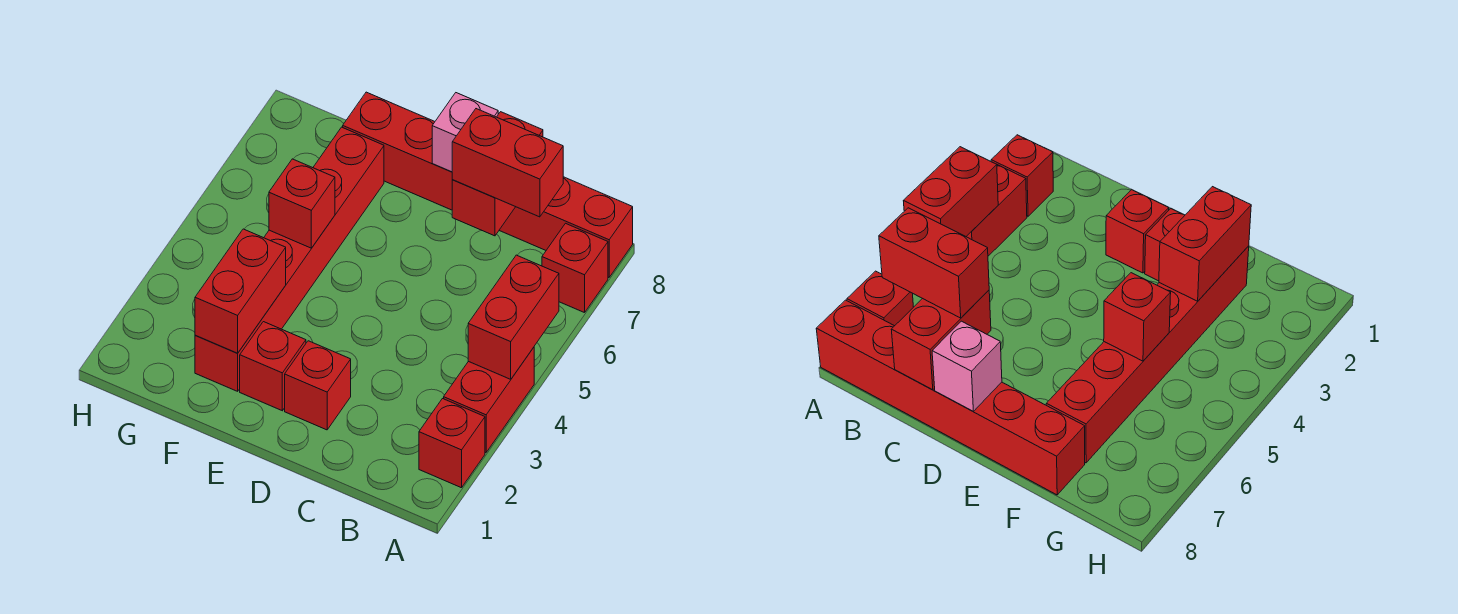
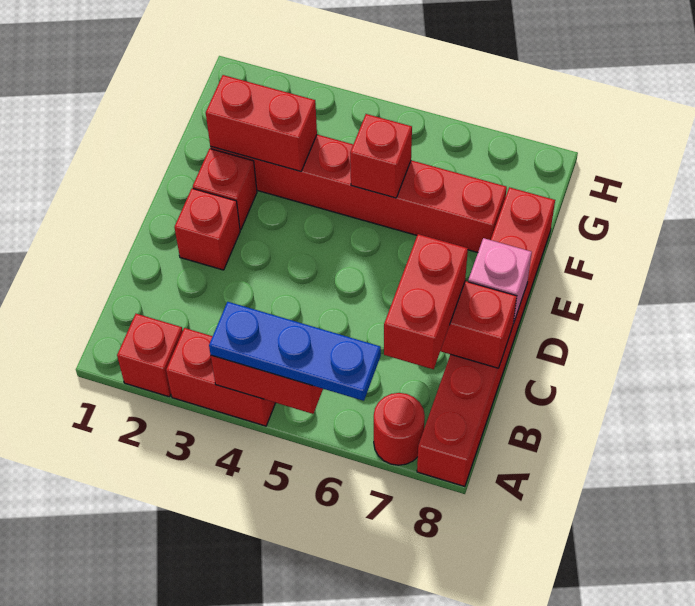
none -> blue plate A4:A6 level 3
red brick A7 level 1 -> red round brick A7 level 1

